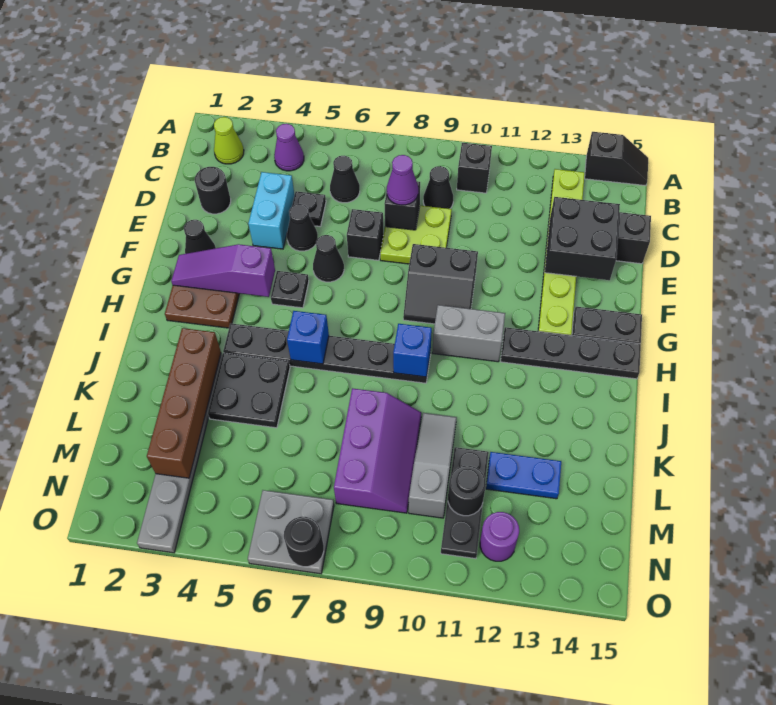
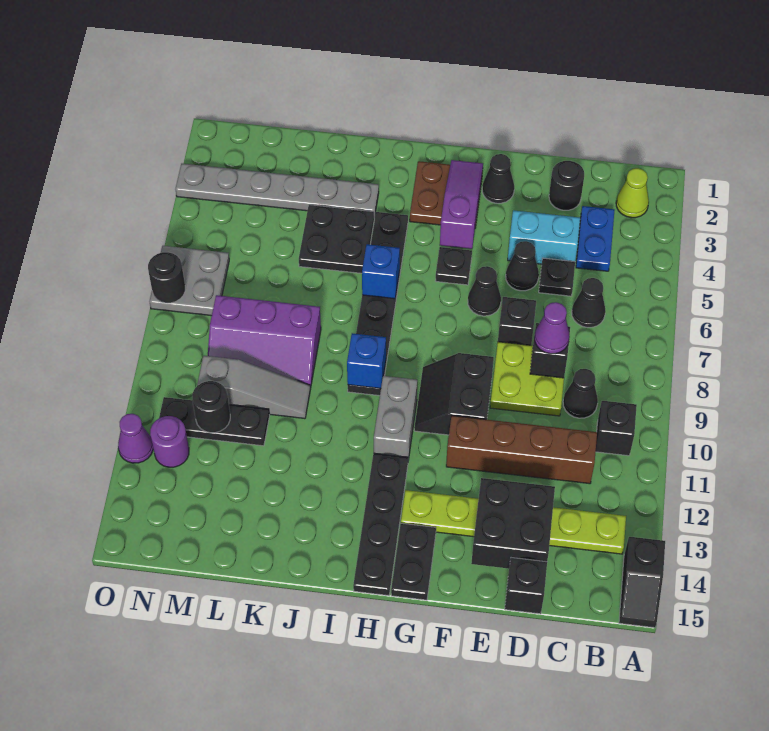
purple cone B4 level 1 -> purple cone O12 level 1
brown brick J3:M3 level 2 -> brown brick C11:F11 level 1
blue plate L12:L13 level 1 -> blue plate C3:C4 level 1

